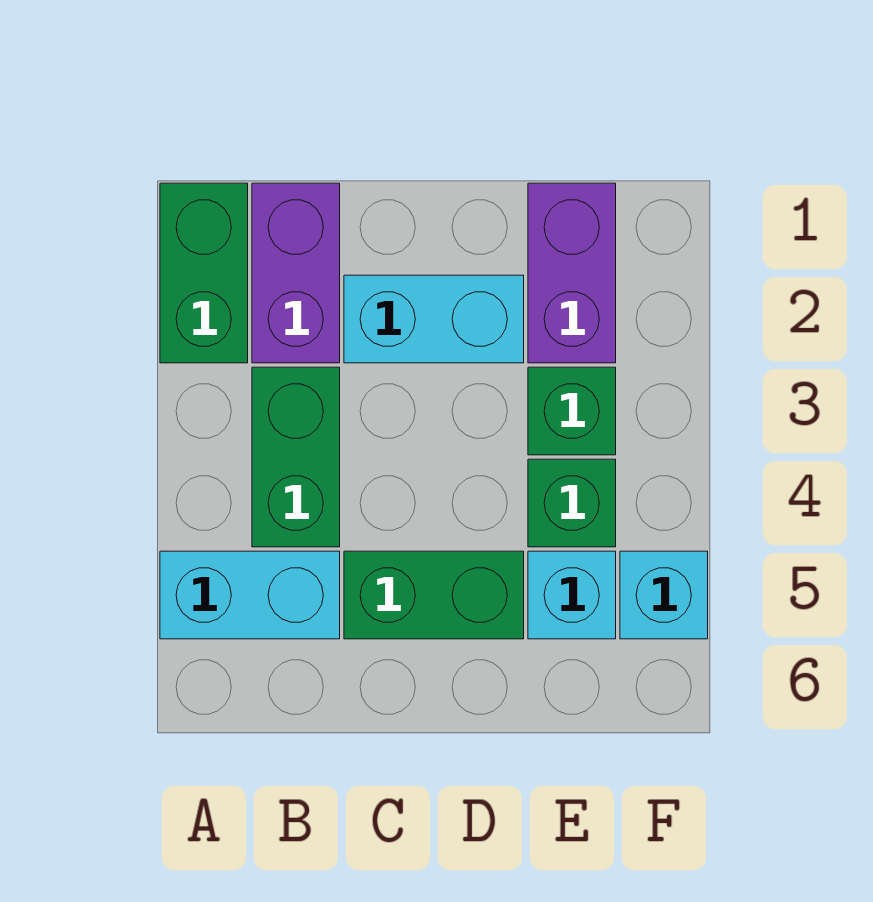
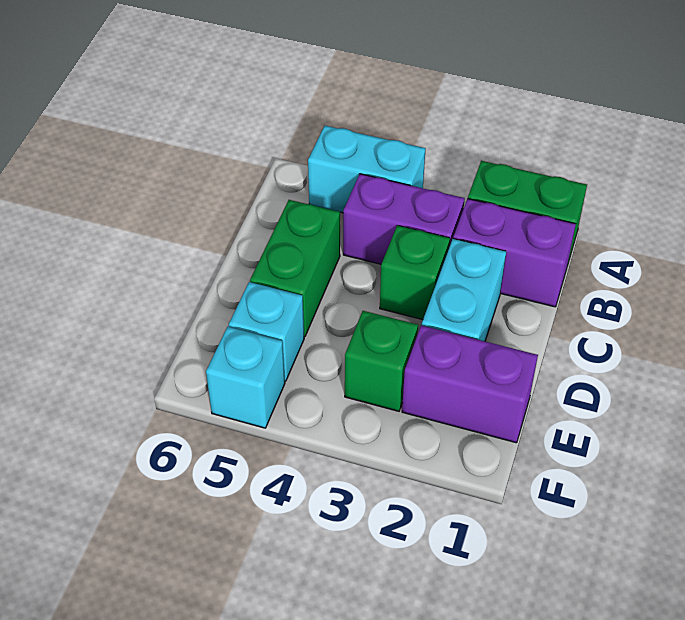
cyan brick A5:B5 level 1 -> cyan brick A4:A5 level 1
green brick B3:B4 level 1 -> purple brick B3:B4 level 1
green brick E4 level 1 -> green brick C3 level 1

